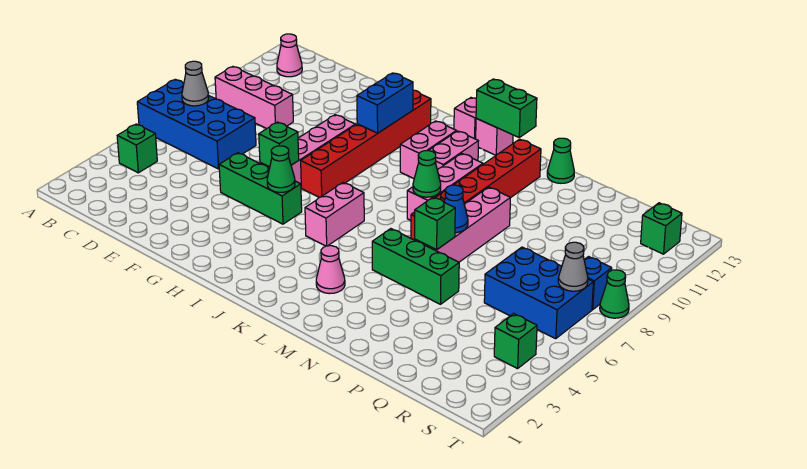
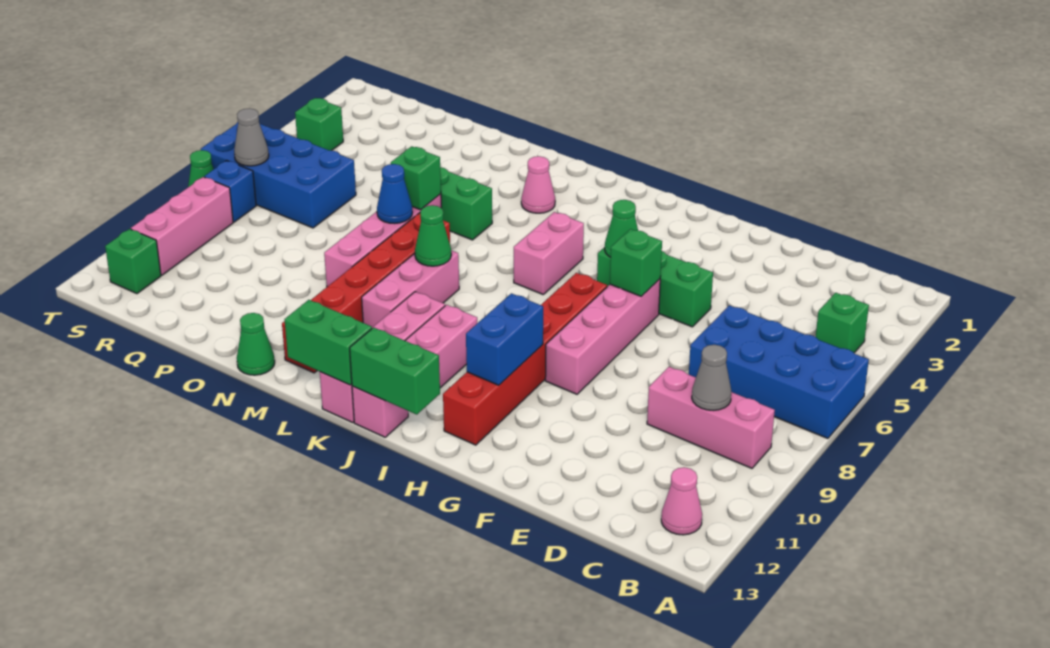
grey cone B7 level 2 -> grey cone C9 level 2
none -> green brick I13:J13 level 2
blue brick Q6:S7 level 1 -> blue brick Q6:T7 level 1
none -> pink brick S9:S11 level 1

